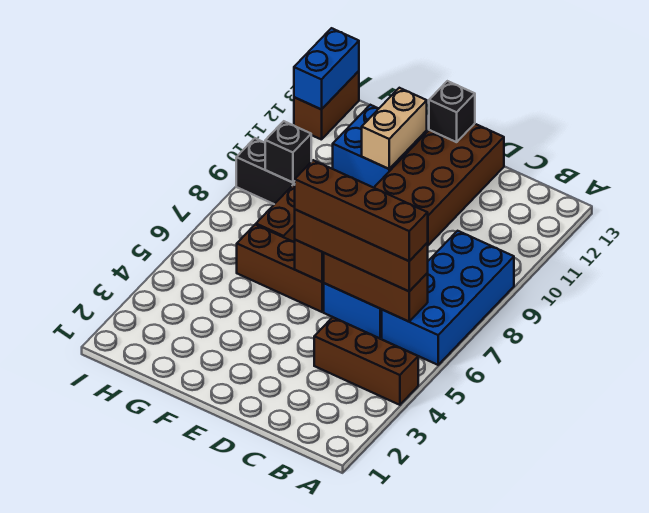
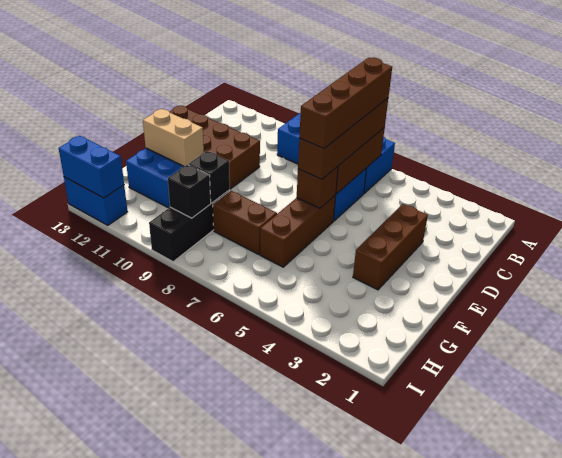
brown brick A4:C4 level 1 -> brown brick D3:F3 level 1
black brick E13 level 2 -> black brick G9 level 2
brown brick I12:I13 level 1 -> blue brick I12:I13 level 1

